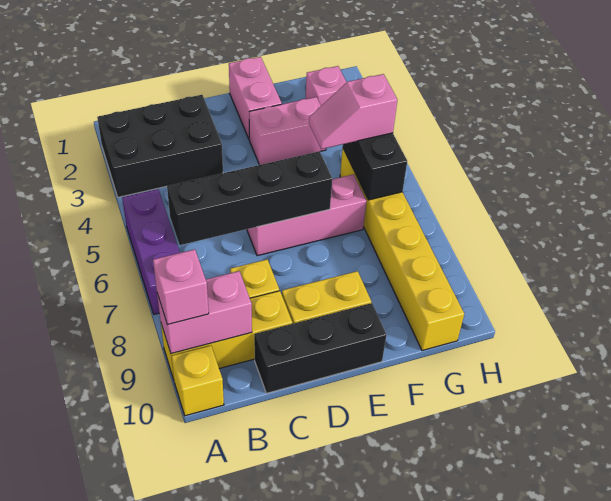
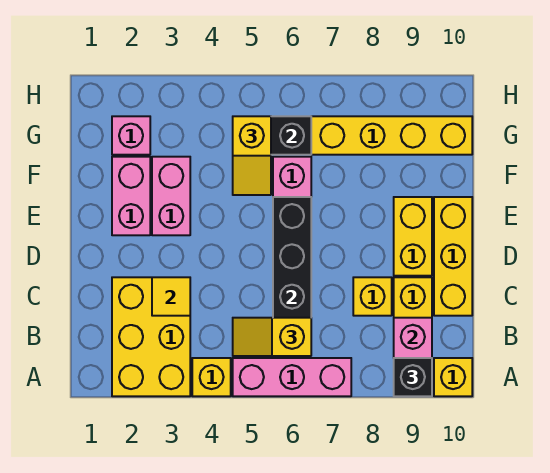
black brick A2:C3 level 1 -> yellow brick A2:C3 level 1
none -> yellow brick A4 level 1
purple brick A5:A7 level 1 -> pink brick A5:A7 level 1
pink brick A9 level 3 -> black brick A9 level 3
none -> yellow slope B5:B6 level 3 top 6
none -> yellow tile C3 level 2
black brick C10:E10 level 1 -> yellow brick C10:E10 level 1
pink brick E1:E2 level 1 -> pink brick E2:F2 level 1
pink slope F5:G5 level 3 top G -> yellow slope F5:G5 level 3 top G

